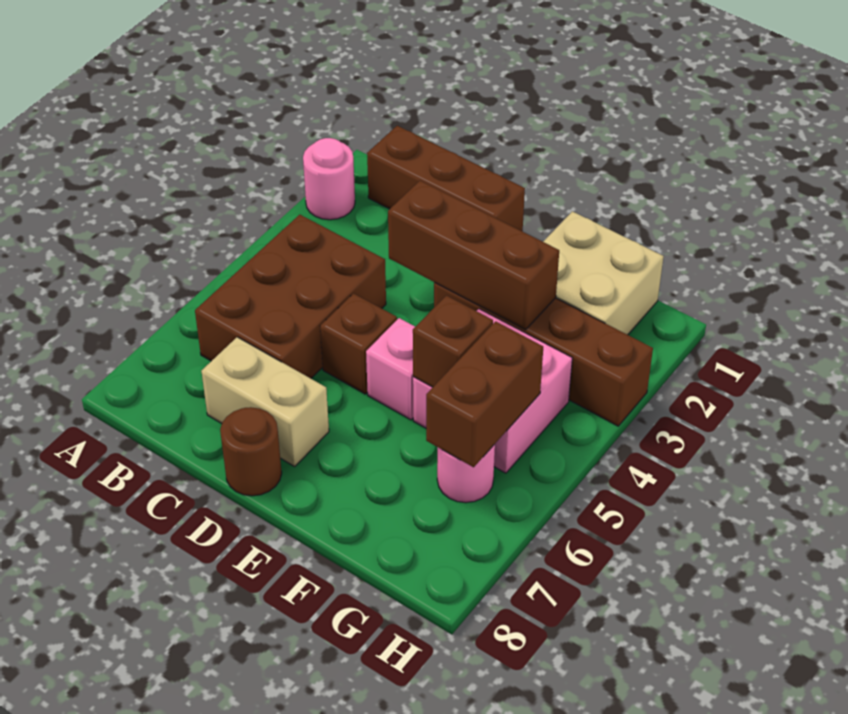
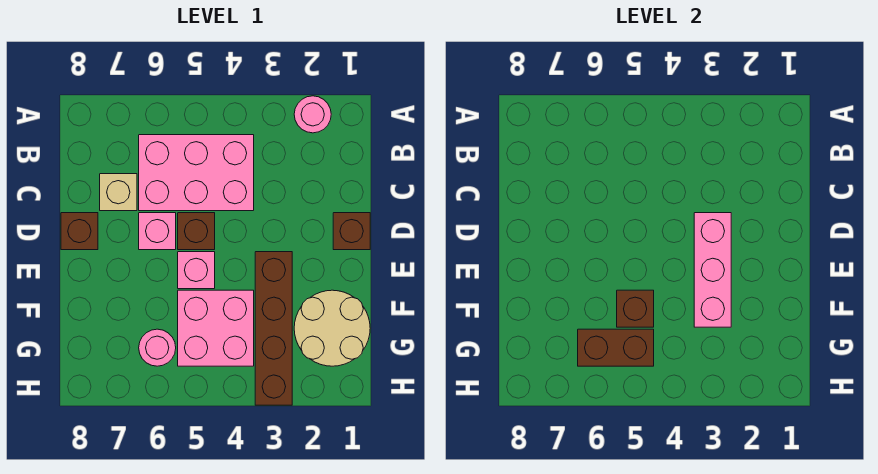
brown brick B1:D1 level 1 -> brown brick D1 level 1
brown brick B4:C6 level 1 -> pink brick B4:C6 level 1
tan brick C7:D7 level 1 -> tan brick C7 level 1
brown brick D3:F3 level 2 -> pink brick D3:F3 level 2
none -> pink brick D6 level 1
brown round brick D8 level 1 -> brown brick D8 level 1
tan brick F1:G2 level 1 -> tan round brick F1:G2 level 1

